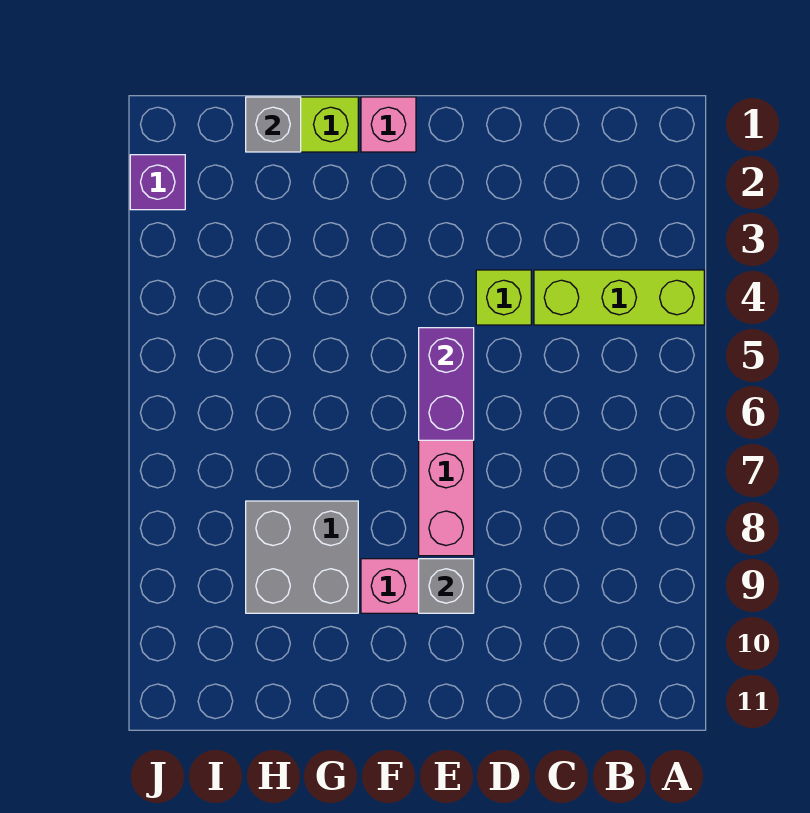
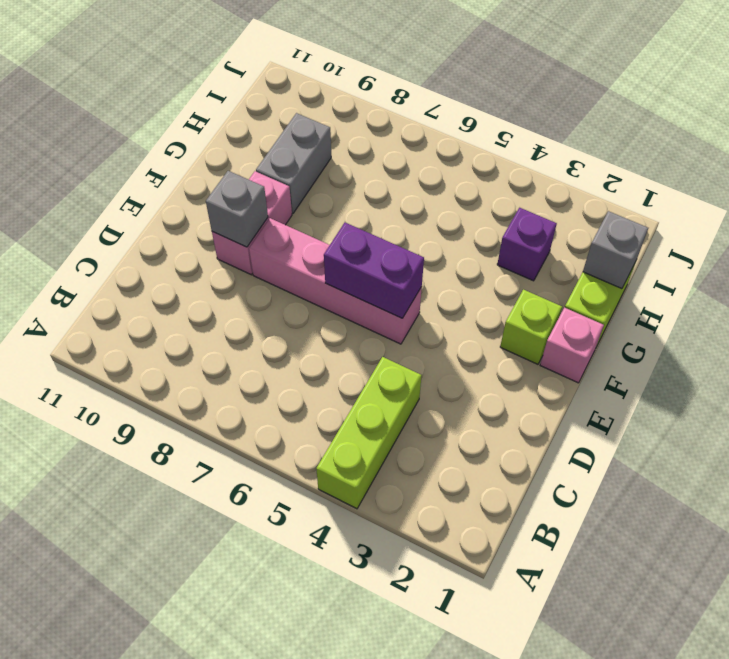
lime brick D4 level 1 -> lime brick F2 level 1
grey brick G8:H9 level 1 -> grey brick G9:H9 level 1
purple brick J2 level 1 -> purple brick H3 level 1

